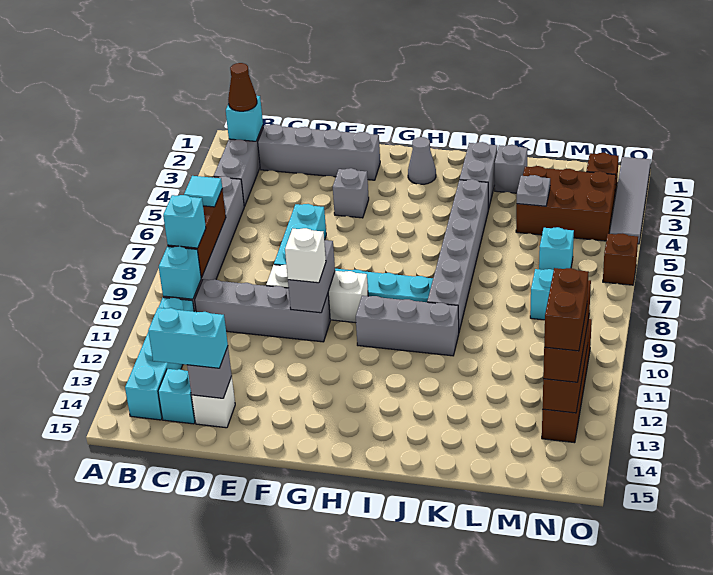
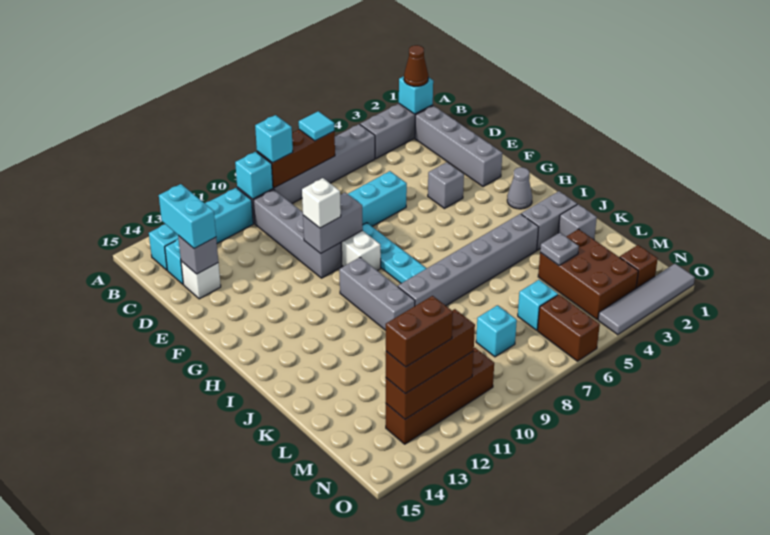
brown brick O6 level 1 -> brown brick N6:O6 level 1

